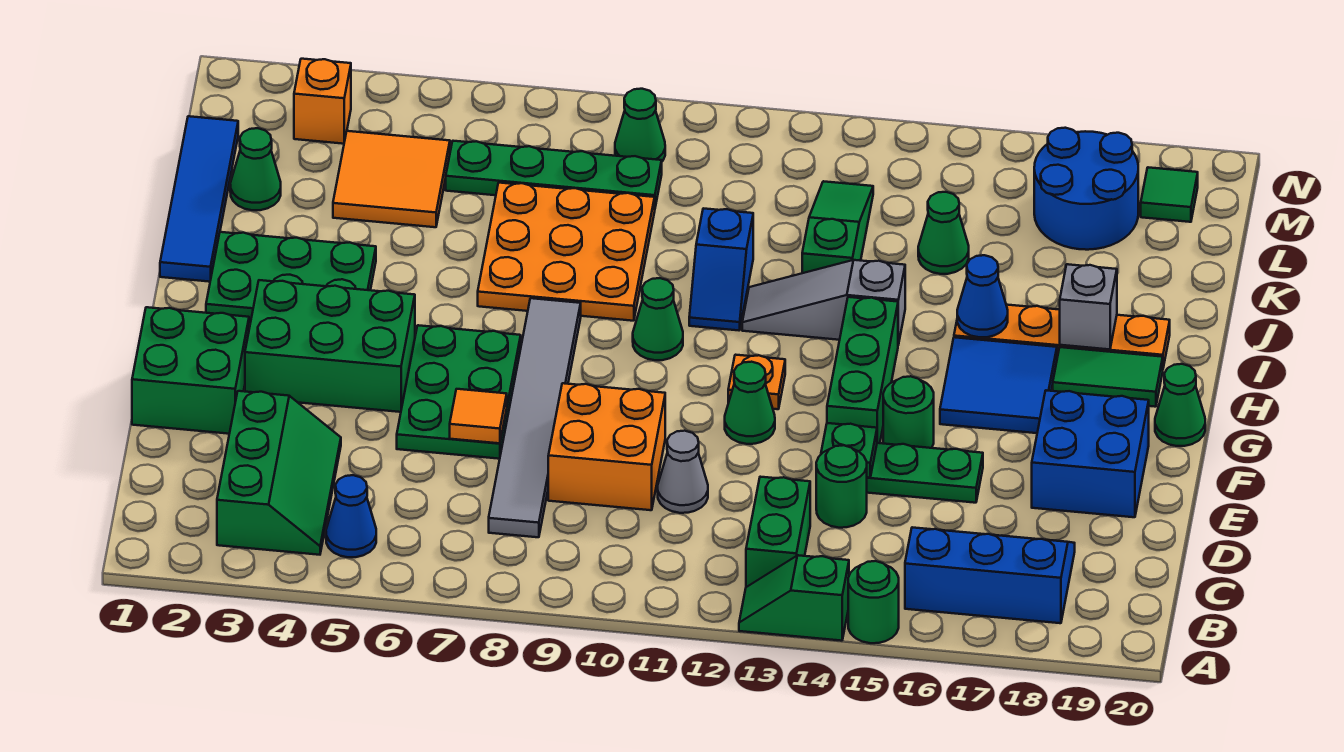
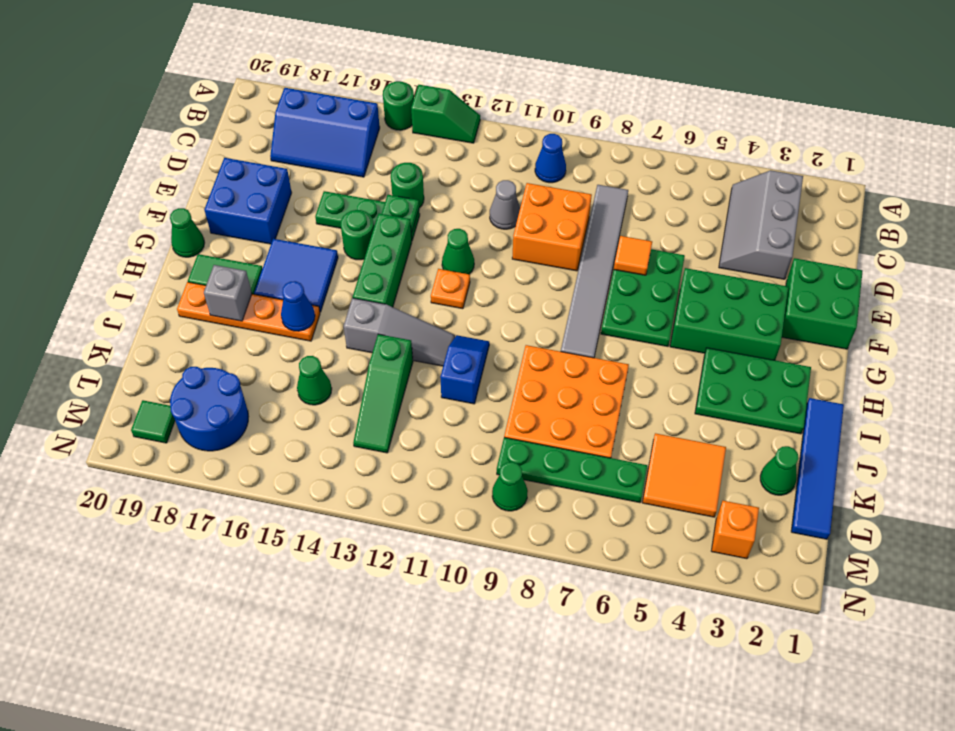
green slope B3:D4 level 1 top 3 -> grey slope B3:D4 level 1 top 3
blue cone B5 level 1 -> blue cone B10 level 1
green brick B13:C13 level 1 -> none
green cone H10 level 1 -> none

